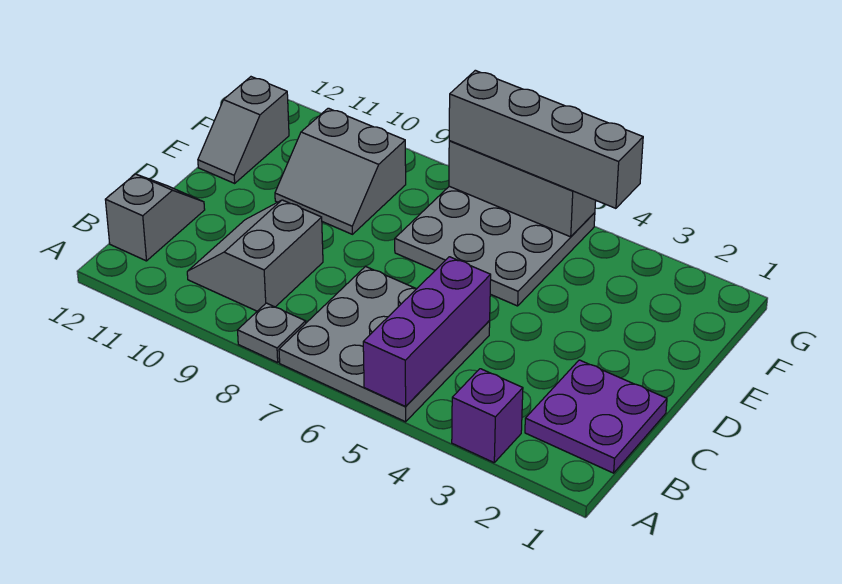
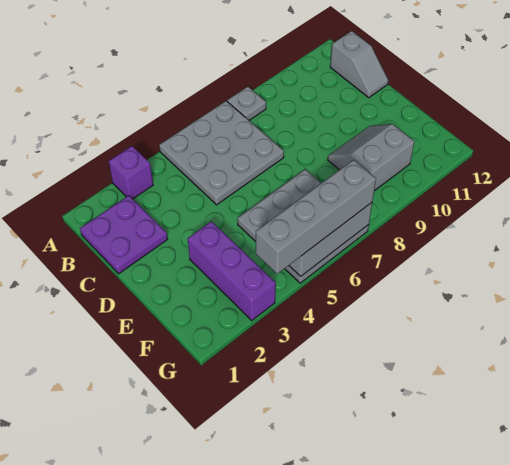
purple brick A5:C5 level 2 -> purple brick E3:G3 level 1
grey slope B9:C10 level 1 top 9 -> none
grey slope E12:F12 level 1 top F -> none

